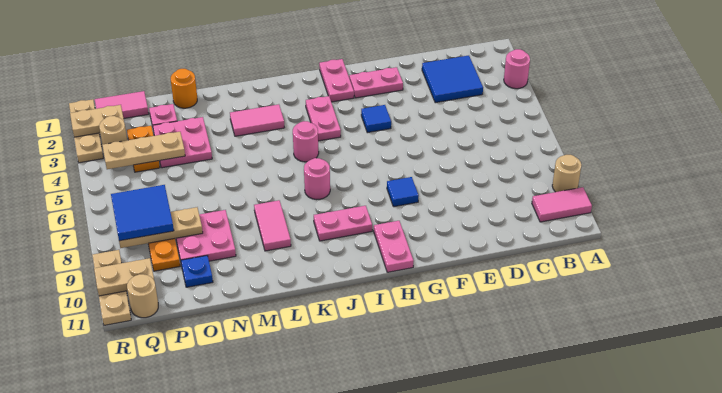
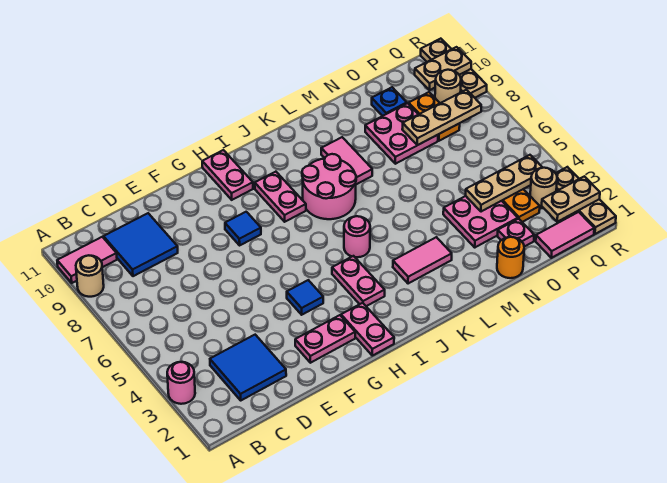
pink plate I9:J9 level 1 -> pink plate I8:I9 level 1
pink round brick J7 level 1 -> pink round brick J7:K8 level 1
blue tile P7:Q8 level 3 -> blue tile C9:D10 level 1
tan round brick Q11 level 1 -> tan round brick Q9 level 1

